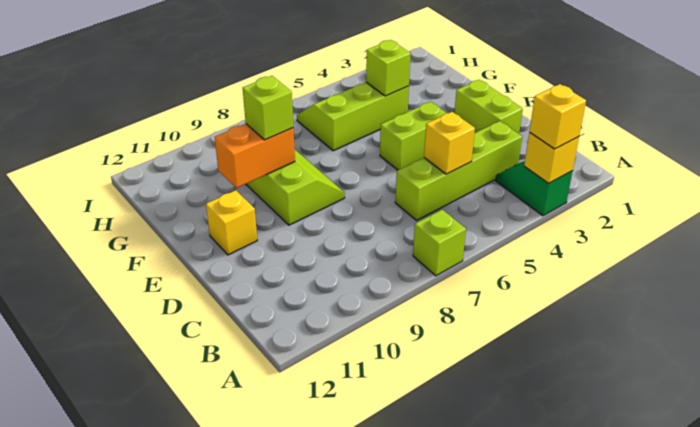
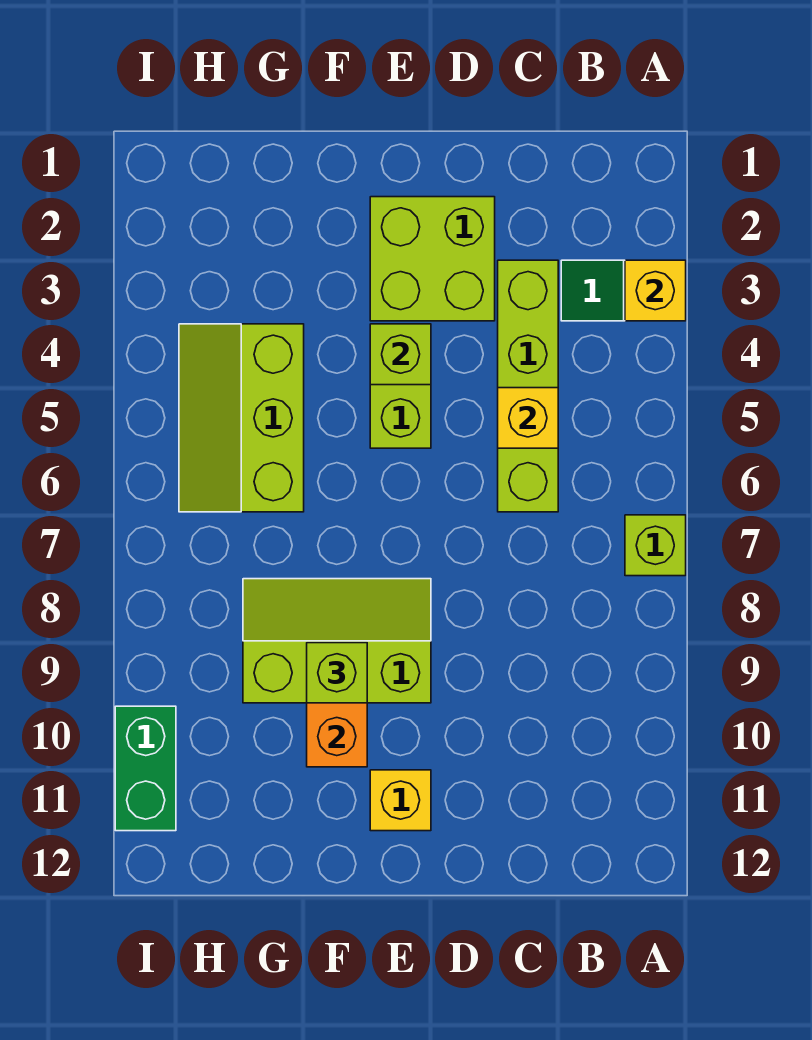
yellow brick A3 level 3 -> none
lime brick D2:E2 level 1 -> lime brick D2:E3 level 1
lime brick G4 level 2 -> lime brick E4 level 2
none -> green brick I10:I11 level 1

